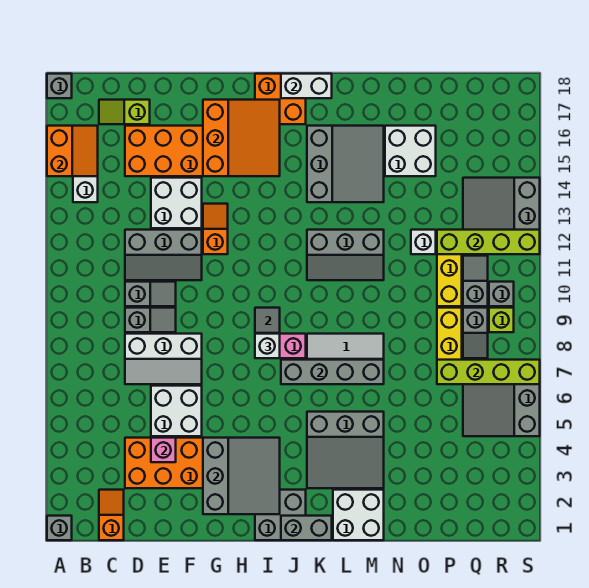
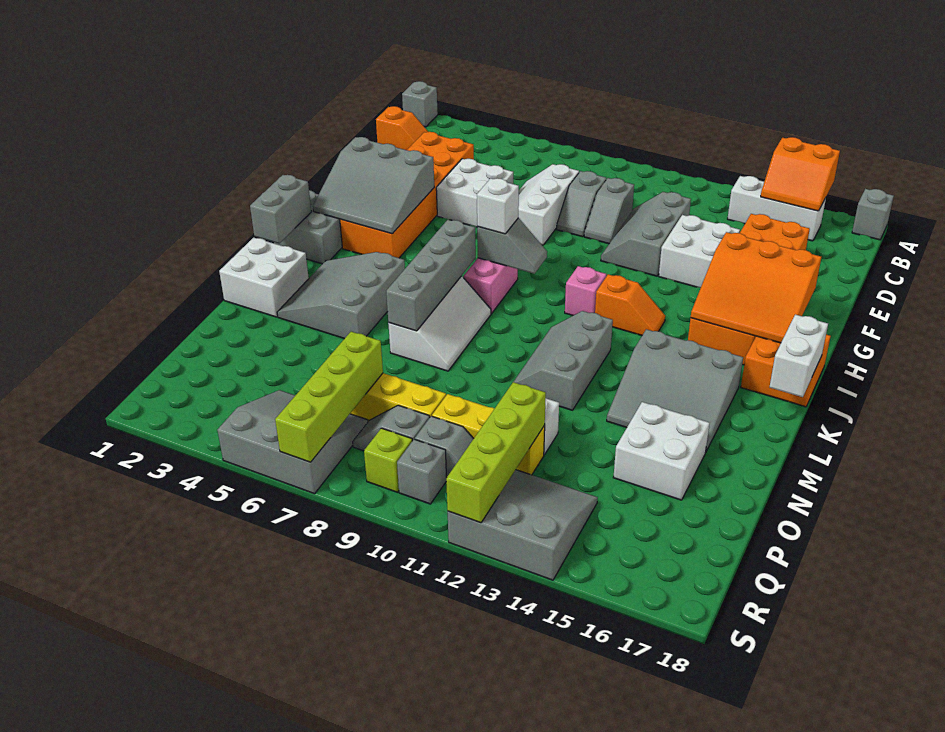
lime slope C17:D17 level 1 top D -> none
pink brick E4 level 2 -> pink brick I11 level 1
orange slope G12:G13 level 1 top 12 -> orange slope I12:I13 level 1 top 12

